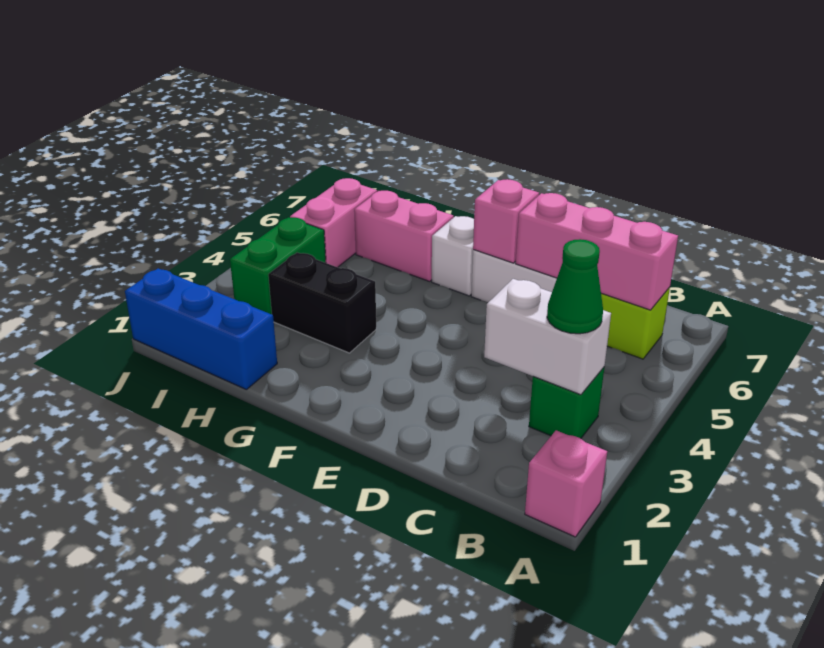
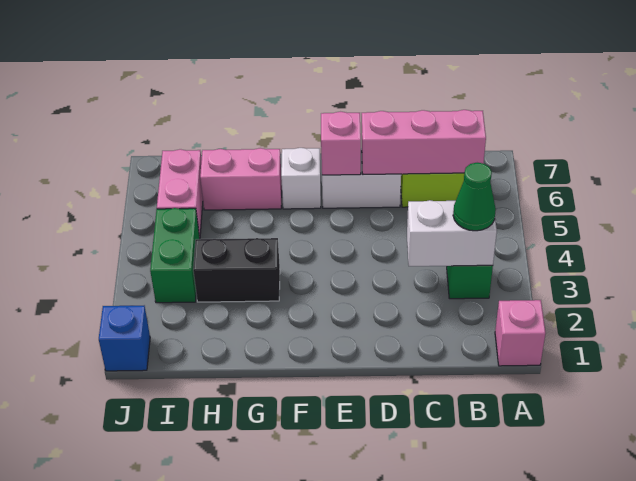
blue brick H1:J1 level 1 -> blue brick J1 level 1

